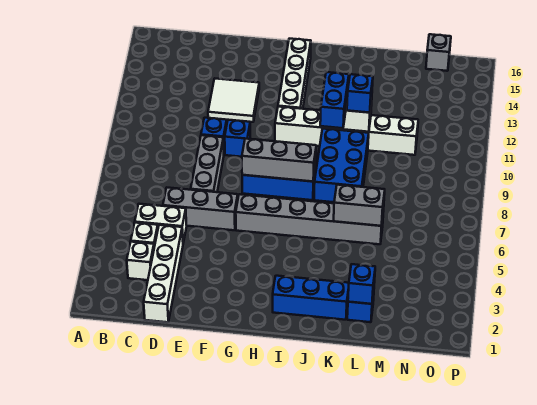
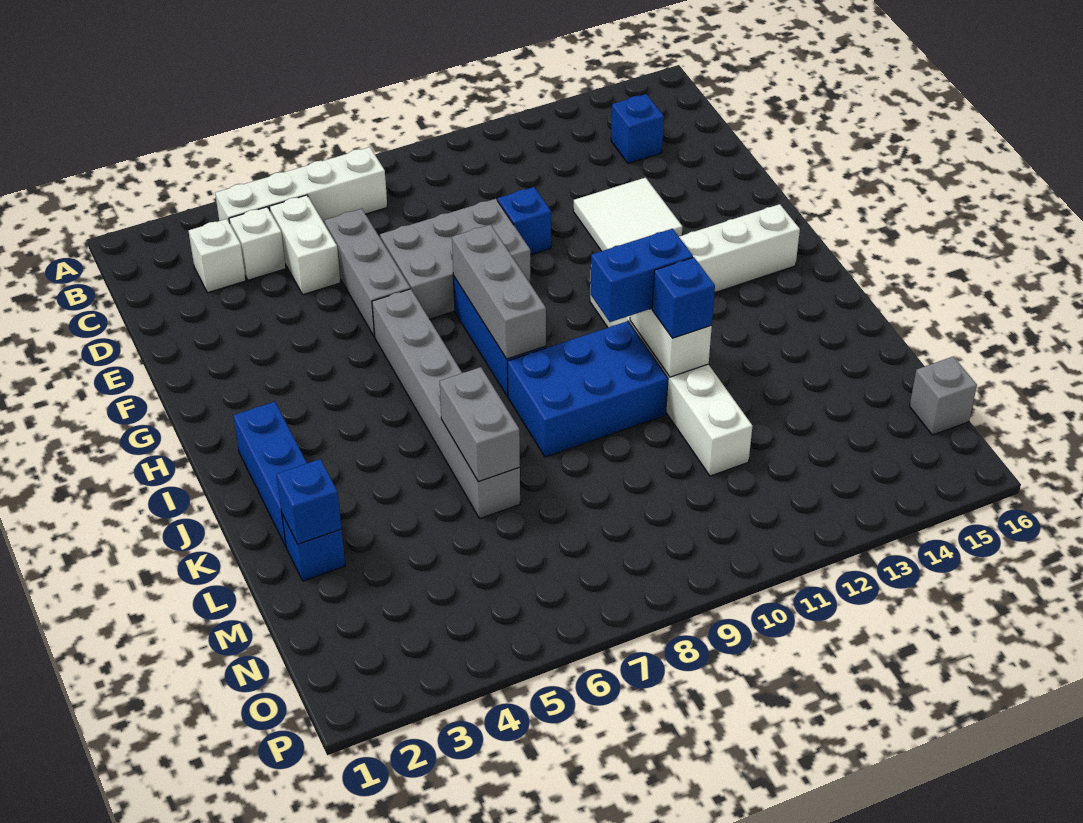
white brick D1:D4 level 1 -> white brick B4:B7 level 1
grey brick E7:E9 level 1 -> grey brick E7:F9 level 1
blue brick F10 level 1 -> blue brick C14 level 1

